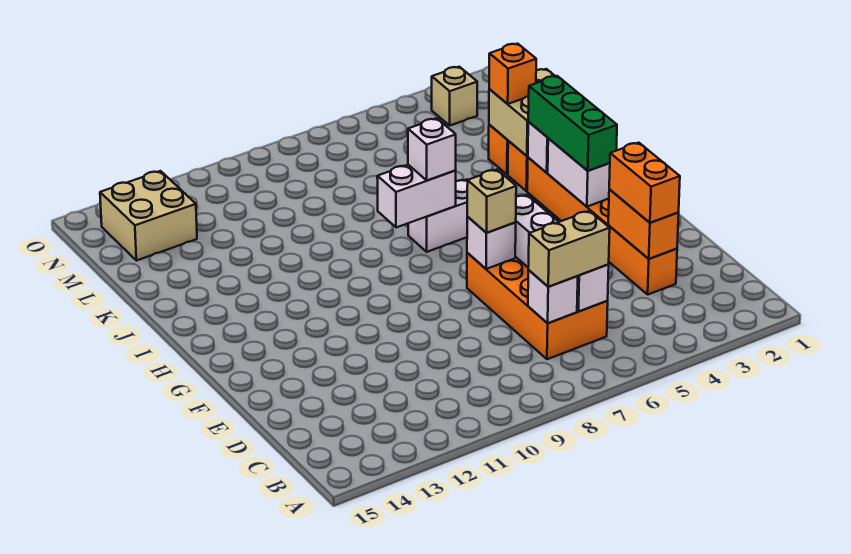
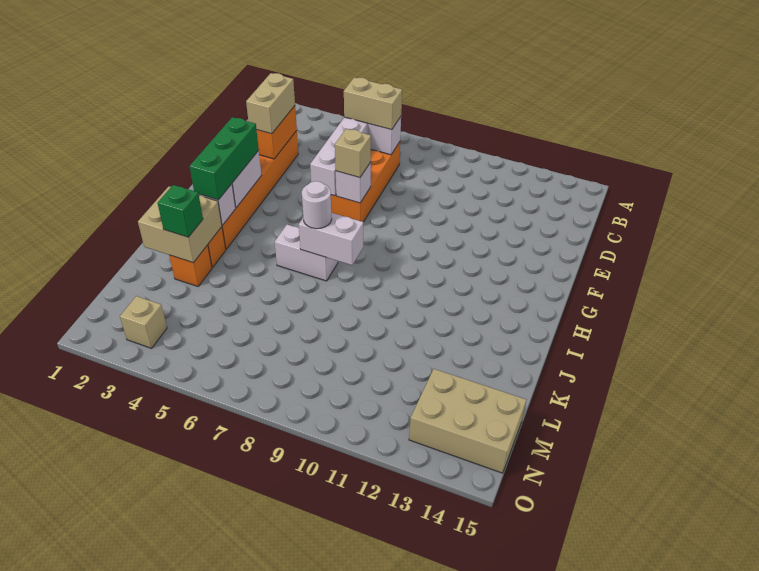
orange brick D3:E3 level 3 -> tan brick D3:E3 level 3
white brick I7 level 3 -> white round brick I7 level 3
orange brick K3 level 3 -> green brick K3 level 3
tan brick M13:N14 level 1 -> tan brick M13:N15 level 1

